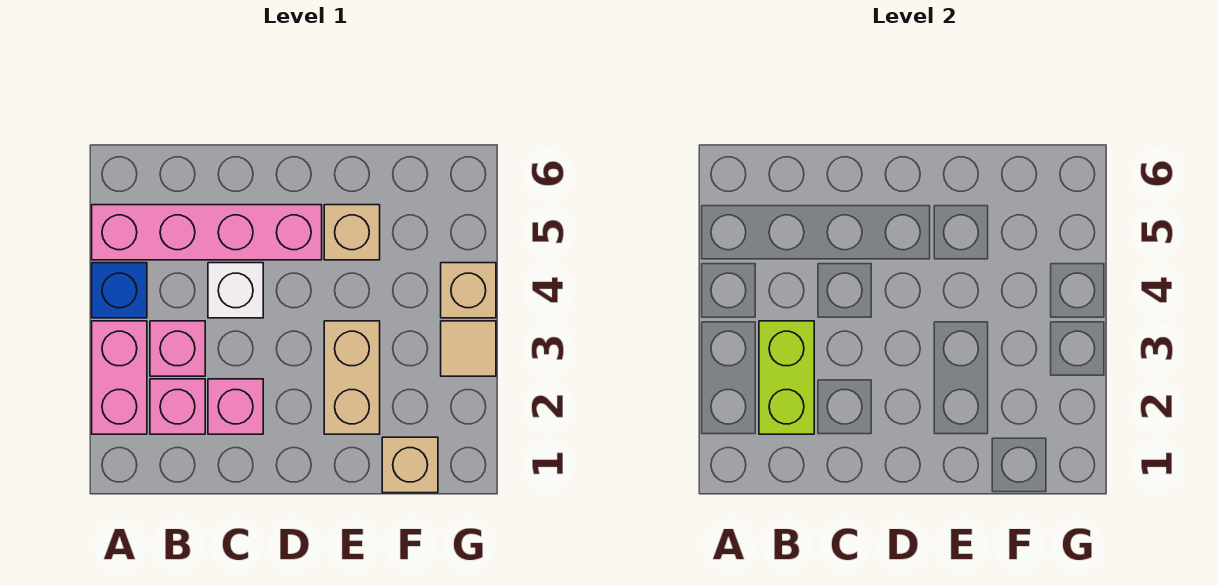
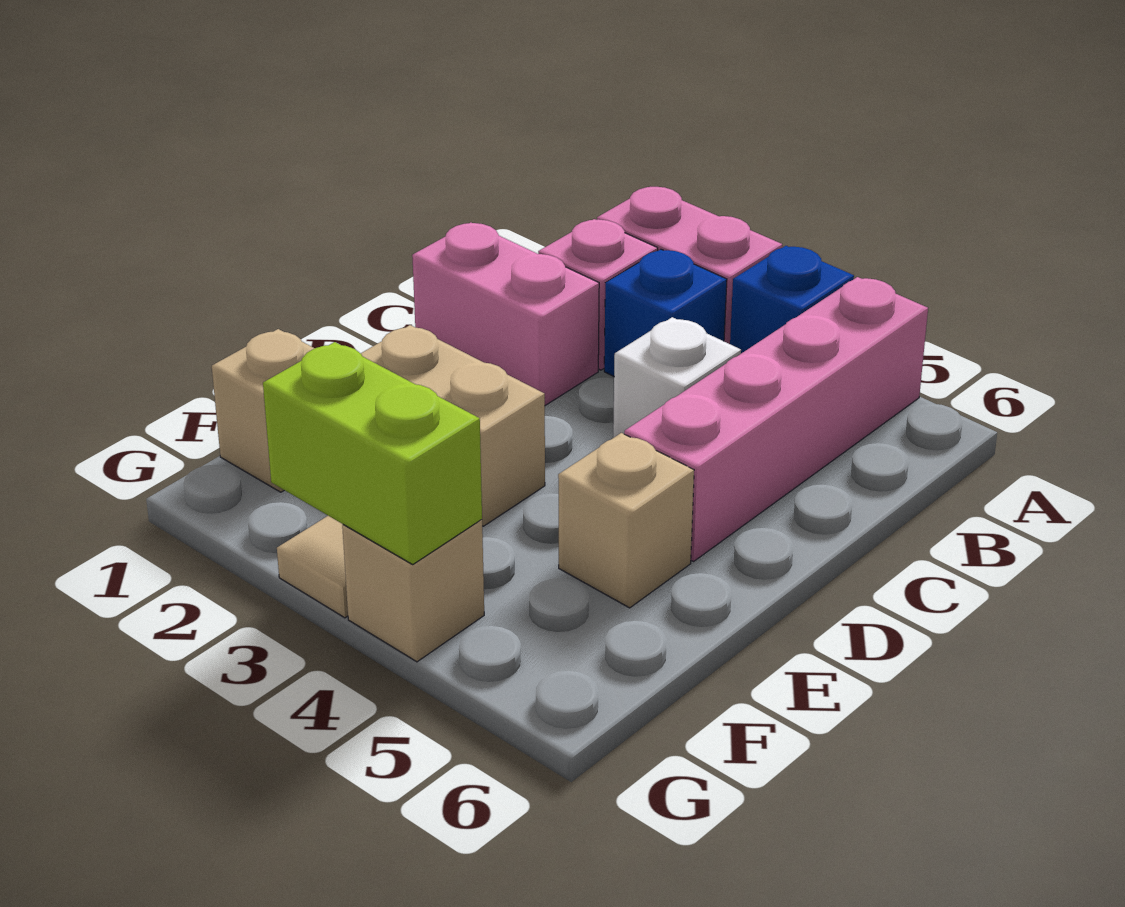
lime brick B2:B3 level 2 -> lime brick G3:G4 level 2
pink brick B3 level 1 -> blue brick B3 level 1
pink brick C2 level 1 -> pink brick C1:C2 level 1

